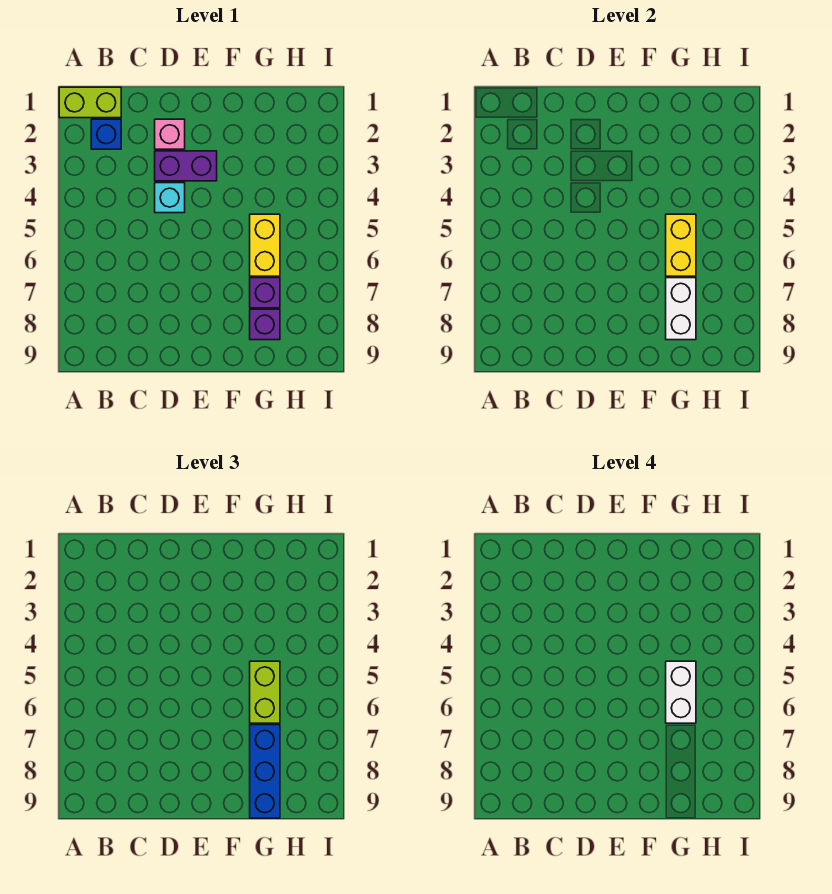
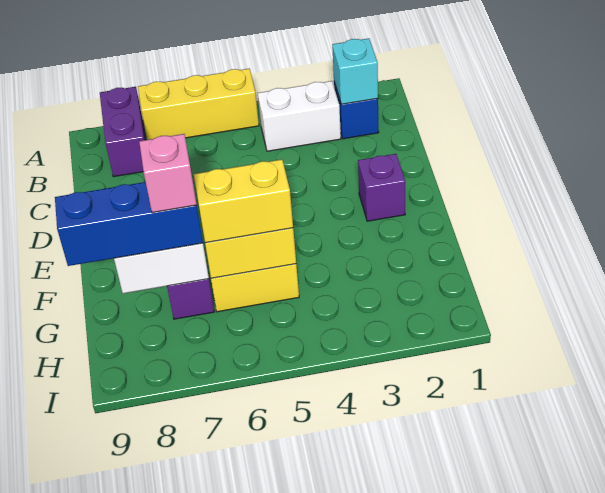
lime brick A1:B1 level 1 -> none
none -> yellow brick A5:A7 level 1
pink brick D2 level 1 -> pink brick G7 level 4
purple brick D3:E3 level 1 -> purple brick A8:B8 level 1
cyan brick D4 level 1 -> cyan brick B2 level 2
lime brick G5:G6 level 3 -> yellow brick G5:G6 level 3
white brick G5:G6 level 4 -> white brick B3:B4 level 1
purple brick G8 level 1 -> purple brick E2 level 1

